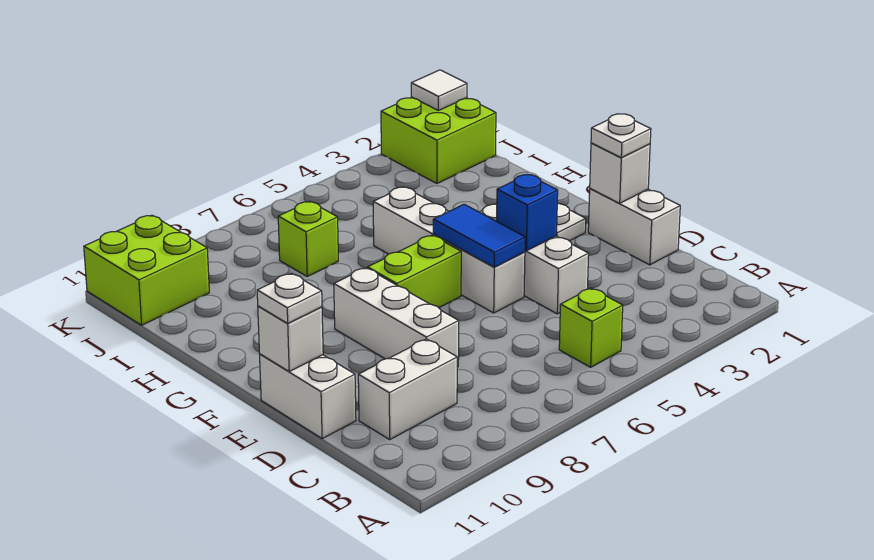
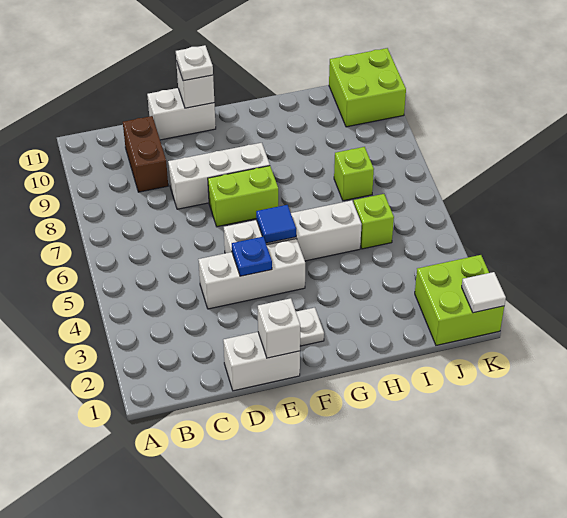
lime brick B5 level 1 -> lime brick I5 level 1
white brick C9:C10 level 1 -> brown brick C9:C10 level 1
white plate E1 level 3 -> none
blue brick E4 level 2 -> blue plate E4 level 2
blue tile E5:F5 level 2 -> blue tile F5 level 2
lime brick F6:F7 level 1 -> lime brick E7:F7 level 1

